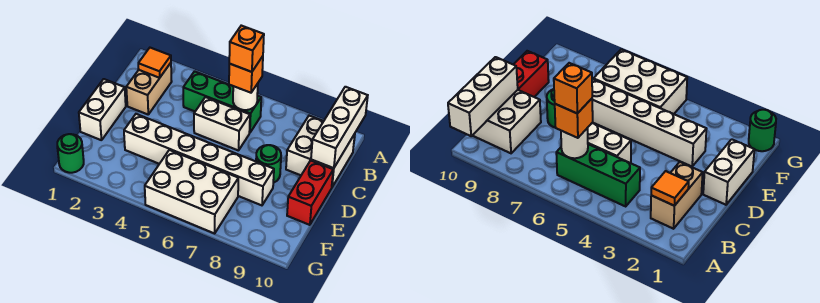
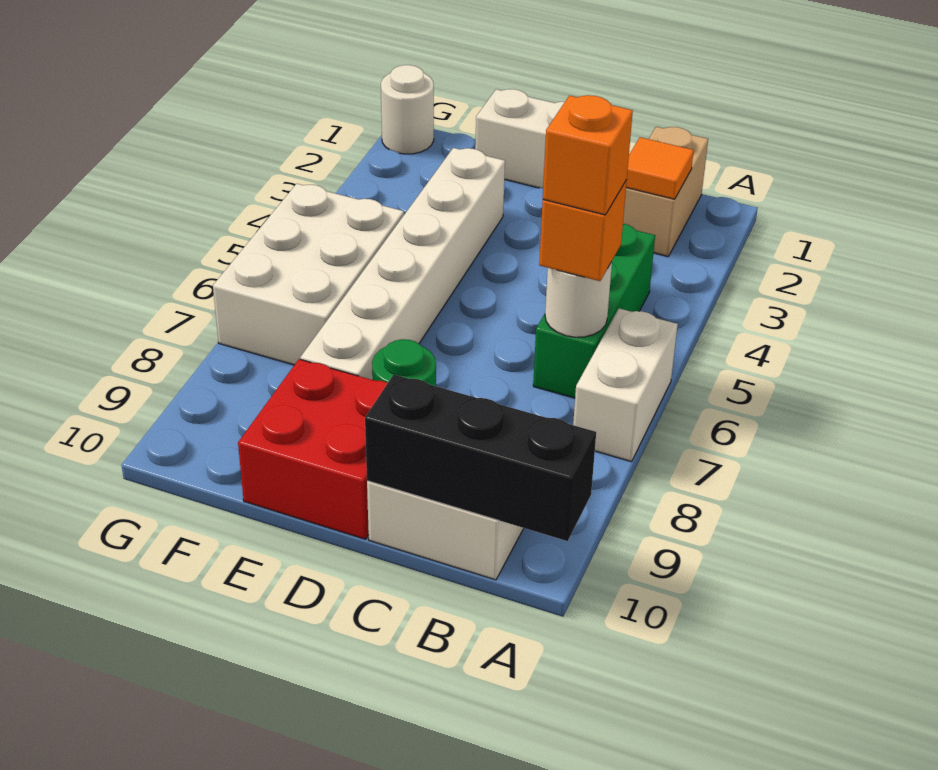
white brick A10:C10 level 2 -> black brick A10:C10 level 2
tan brick B2:C2 level 1 -> tan brick B1:B2 level 1
white brick C5:C6 level 1 -> white brick A6:A7 level 1
red brick D10:E10 level 1 -> red brick D9:E10 level 1
green round brick G1 level 1 -> white round brick G1 level 1

